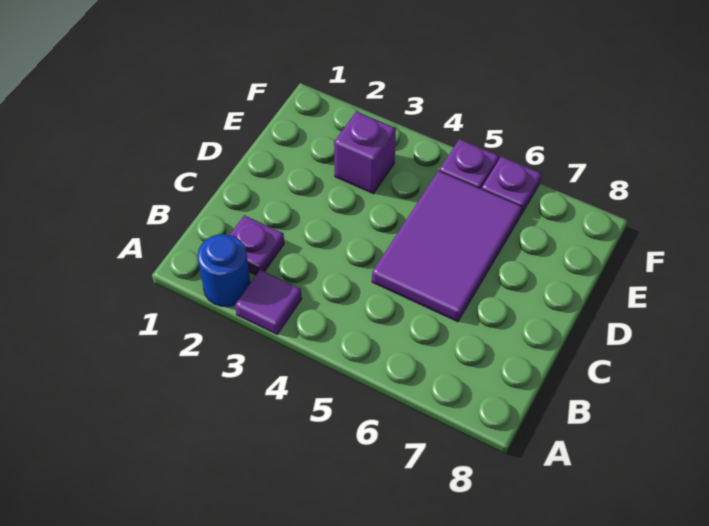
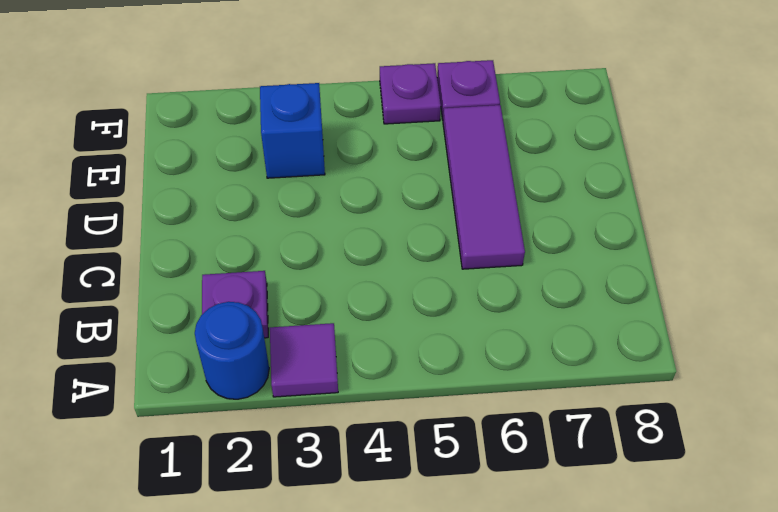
purple tile C5:E6 level 1 -> purple tile C6:E6 level 1
purple brick E3 level 1 -> blue brick E3 level 1

